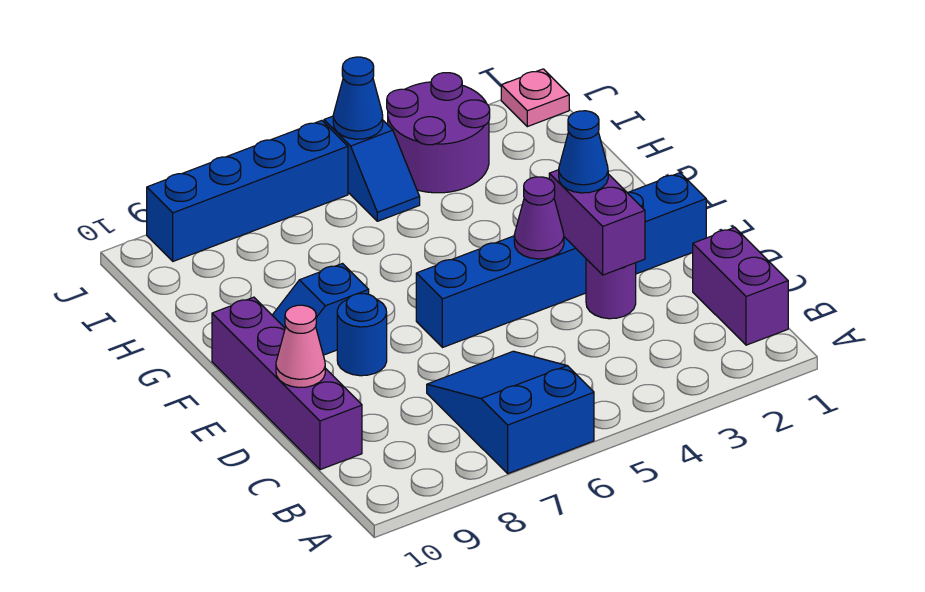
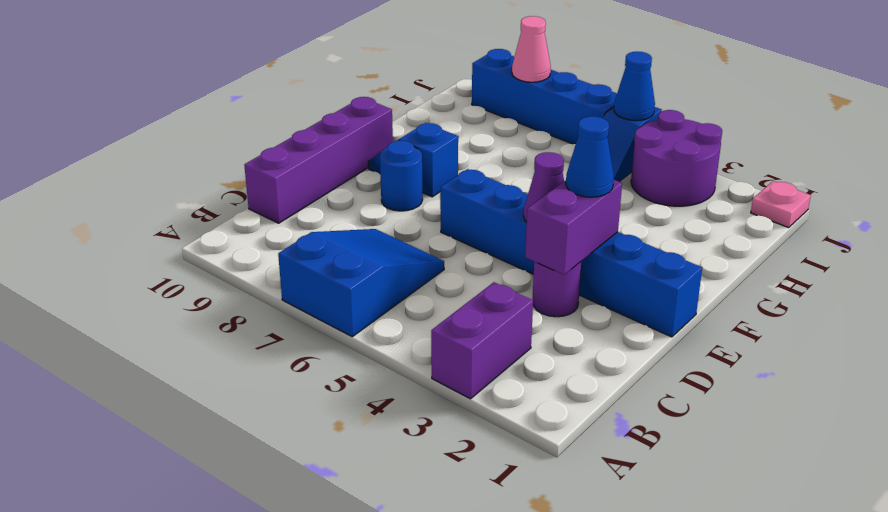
purple brick B1:C1 level 1 -> purple brick A3:B3 level 1
pink cone D10 level 2 -> pink cone J8 level 2

